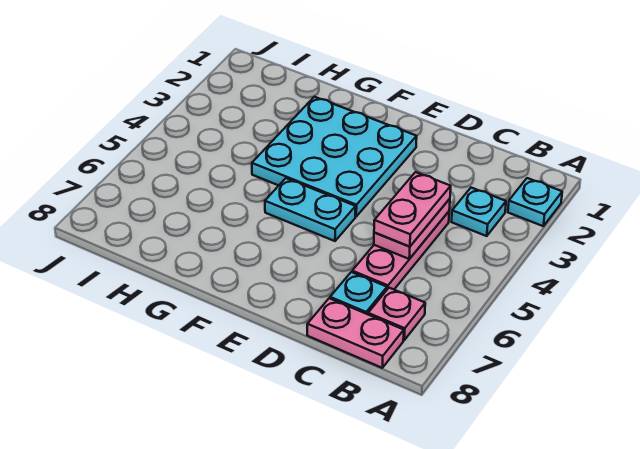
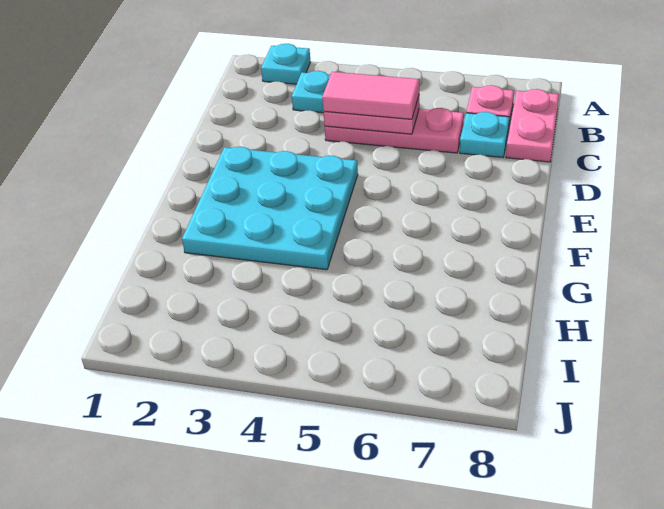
pink plate C4:C5 level 3 -> pink tile C4:C5 level 3
cyan plate E5:F5 level 1 -> none

